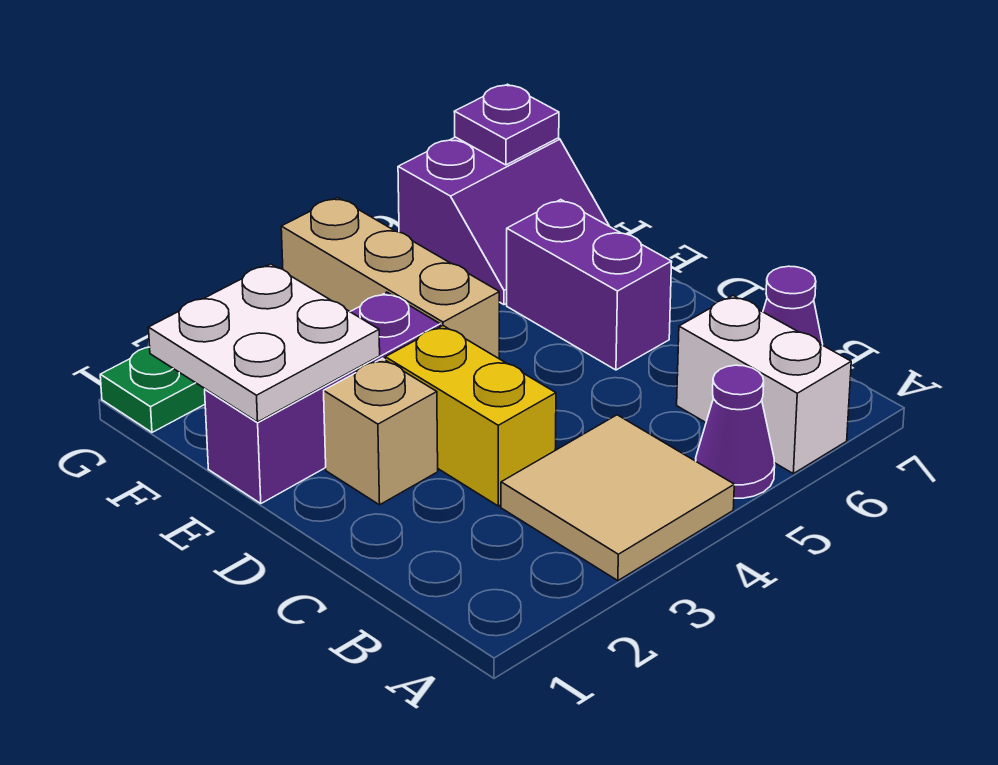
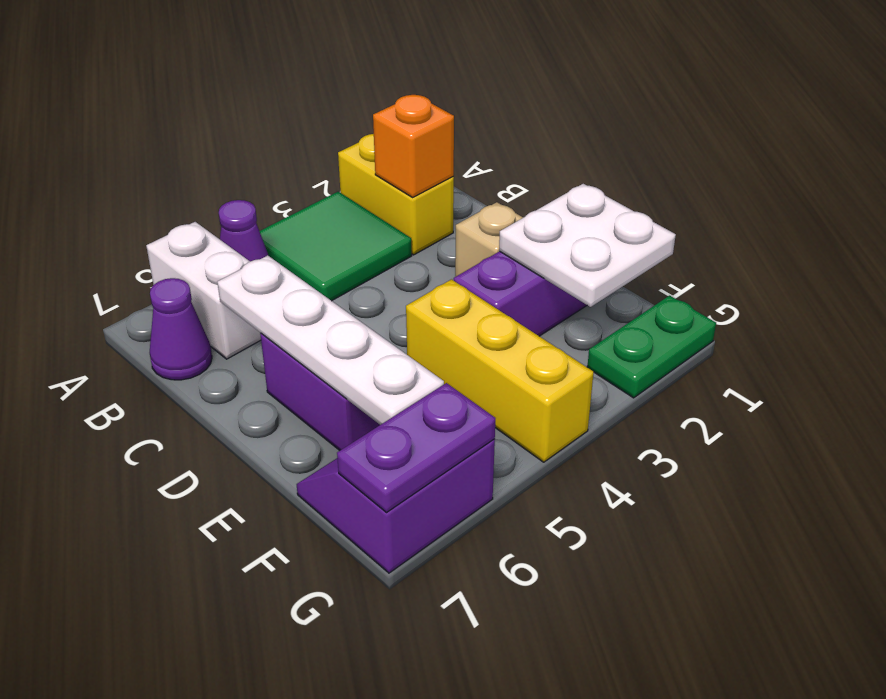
tan tile A3:B4 level 1 -> green tile A3:B4 level 1
none -> orange brick B2 level 2
yellow brick C3:D3 level 1 -> yellow brick A2:B2 level 1
none -> white plate C6:F6 level 2
tan brick E4:G4 level 1 -> yellow brick E4:G4 level 1
purple plate G7 level 2 -> purple plate G6:G7 level 2

